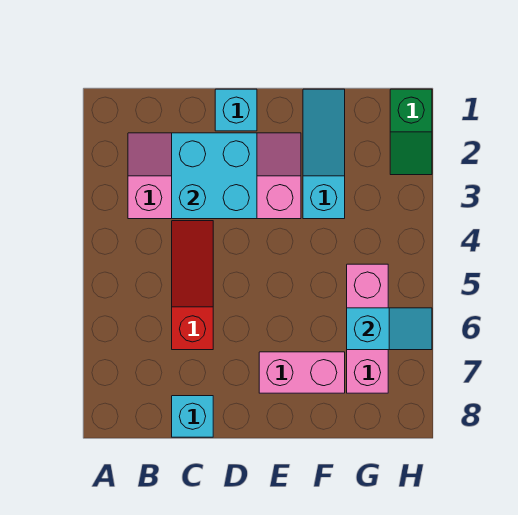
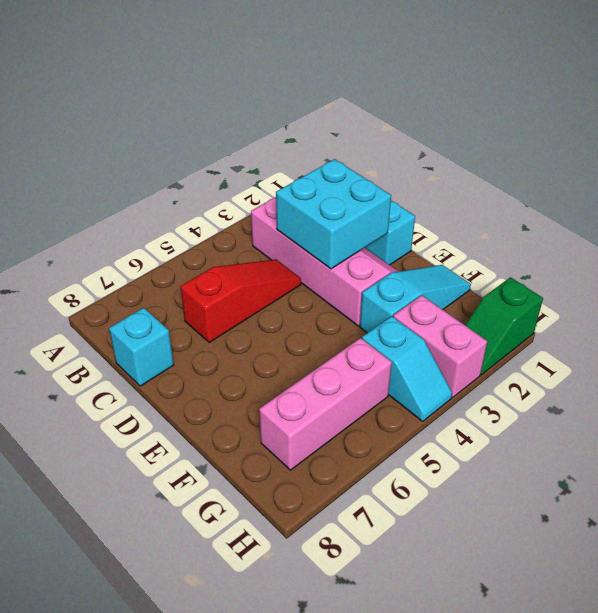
pink brick E7:F7 level 1 -> pink brick G3:H3 level 1
cyan slope G6:H6 level 2 top G -> cyan slope G4:H4 level 1 top G

